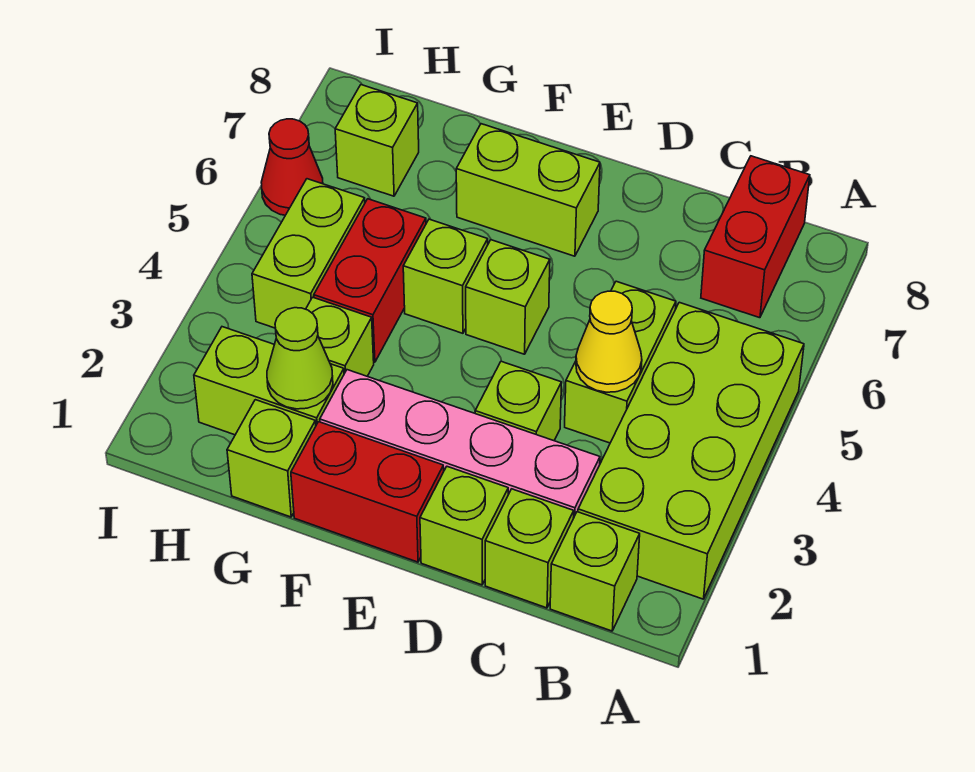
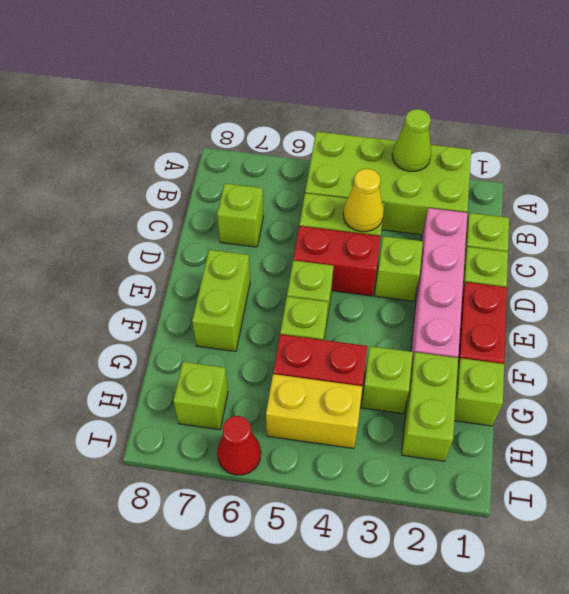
lime brick B1 level 1 -> lime brick C7 level 1
red brick B7:B8 level 1 -> red brick D4:D5 level 1
lime cone G2 level 2 -> lime cone A3 level 2
lime brick H4:H5 level 1 -> yellow brick H4:H5 level 1

